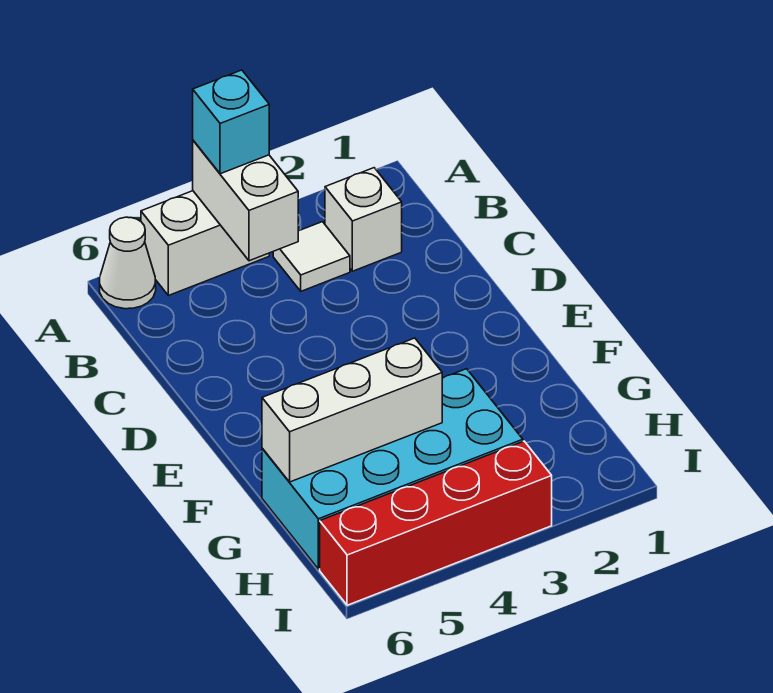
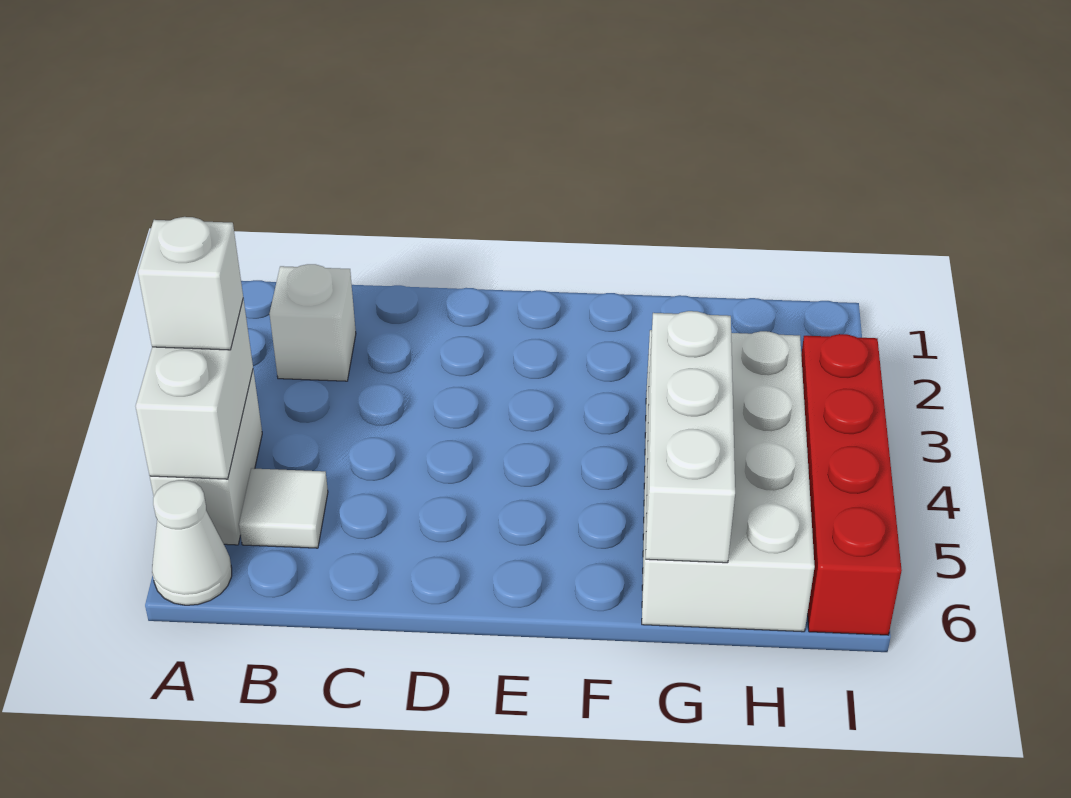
white brick A4:B4 level 2 -> white brick A4:A5 level 2
cyan brick A4 level 3 -> white brick A4 level 3
white tile B3 level 1 -> white tile B5 level 1
cyan brick G3:H6 level 1 -> white brick G3:H6 level 1

